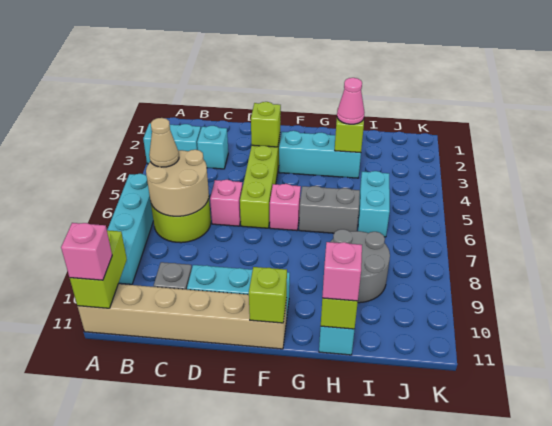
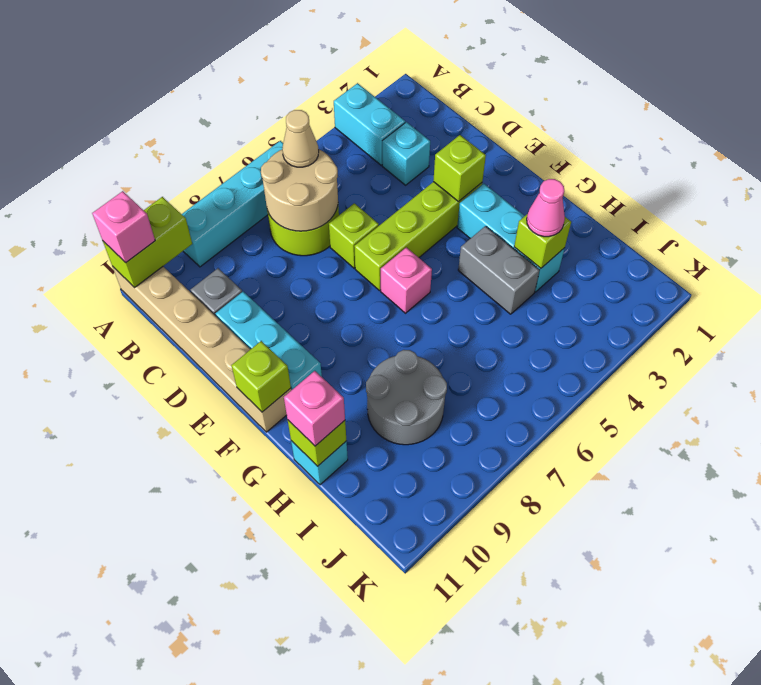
pink brick D6 level 1 -> lime brick D6 level 1
grey brick G6:H6 level 1 -> grey brick G4:H4 level 1
cyan brick I5:I6 level 1 -> none

